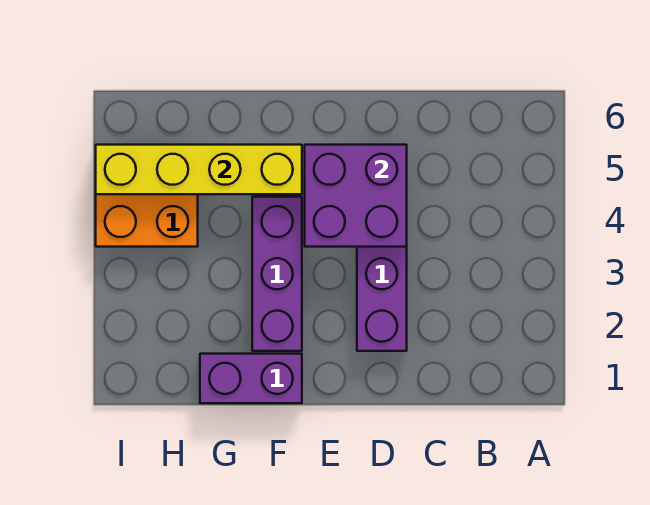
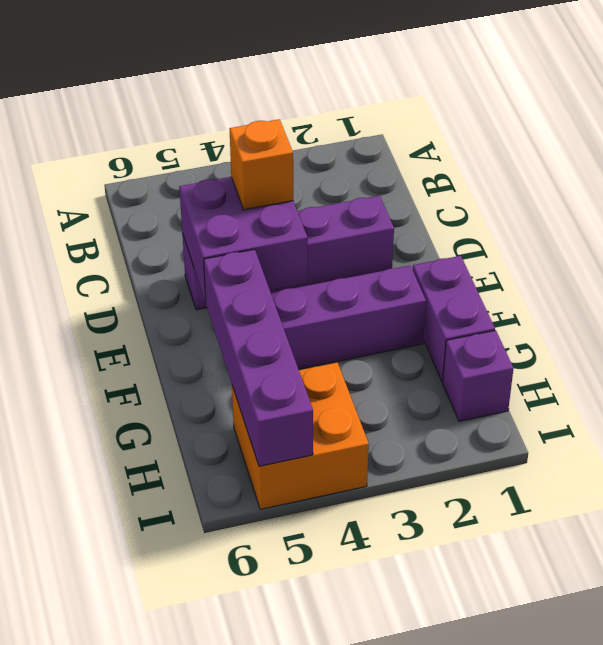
none -> orange brick D4 level 3
yellow brick F5:I5 level 2 -> purple brick F5:I5 level 2
none -> purple brick H1 level 1

